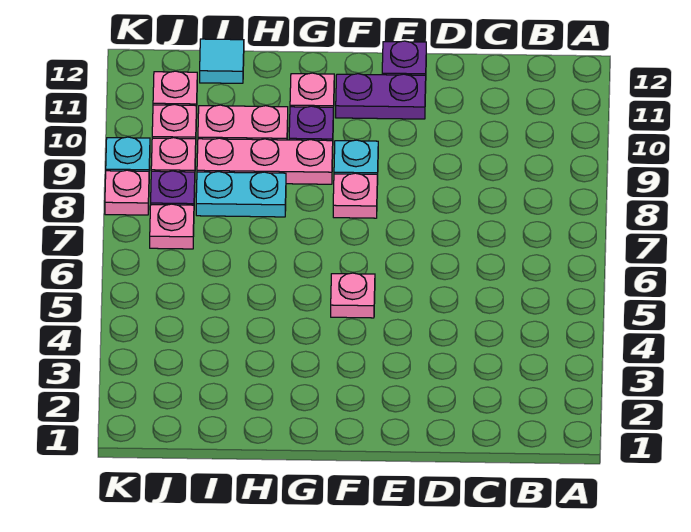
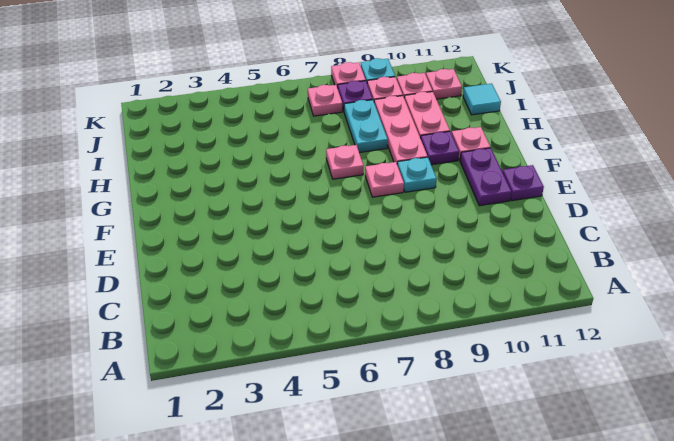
pink plate F5 level 1 -> pink plate G7 level 1

